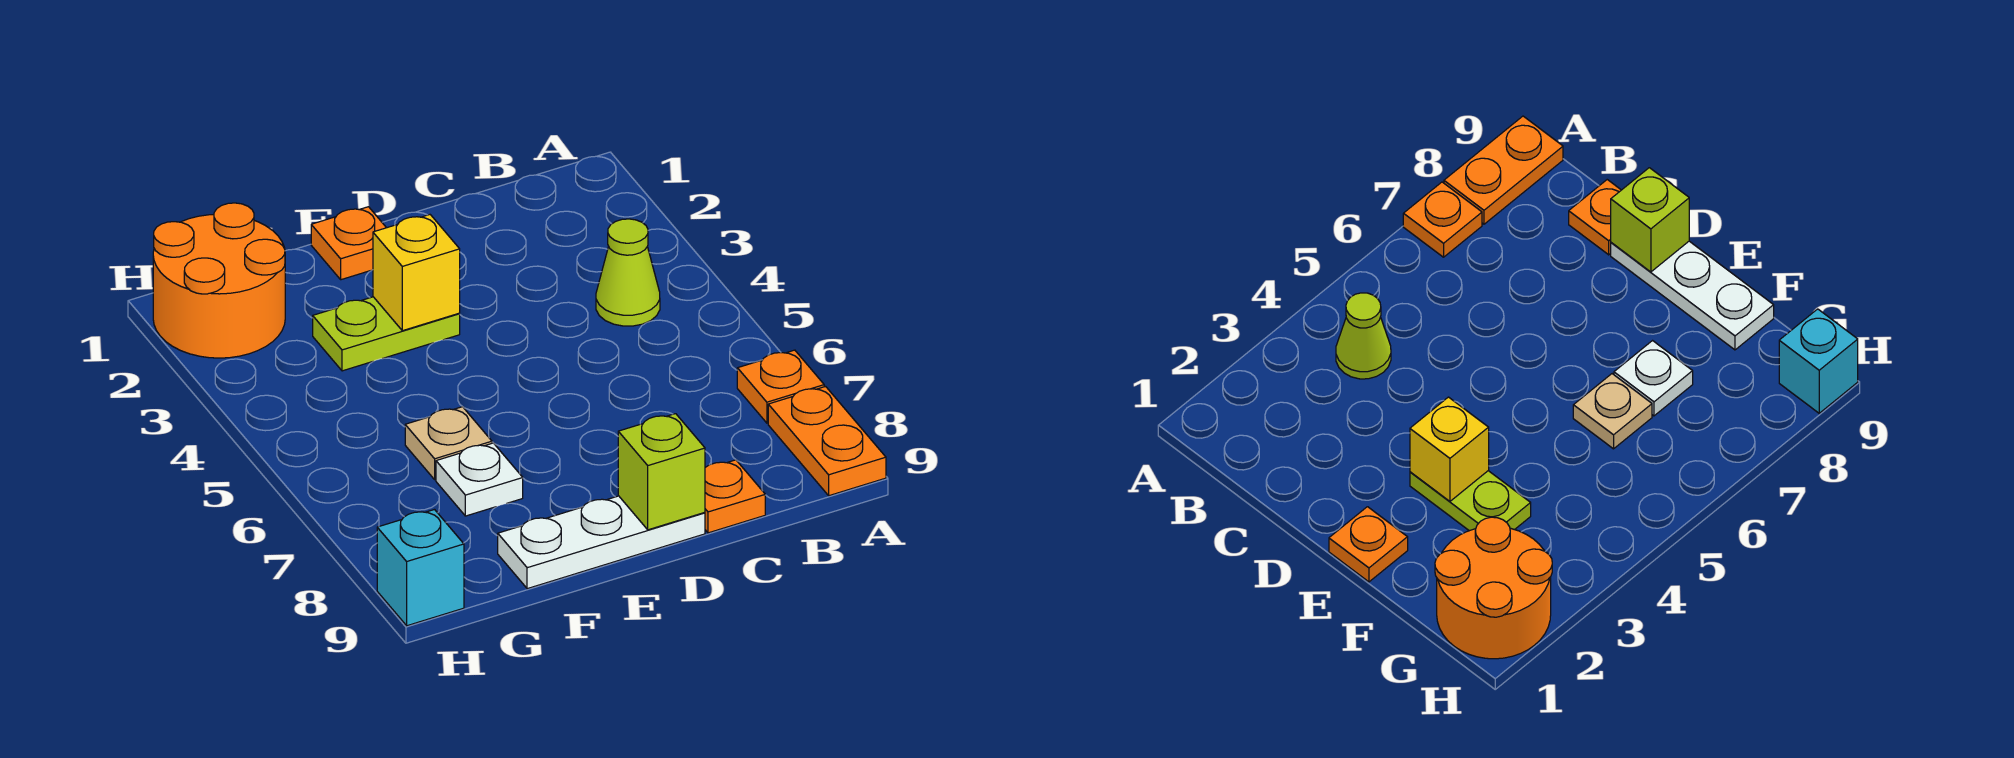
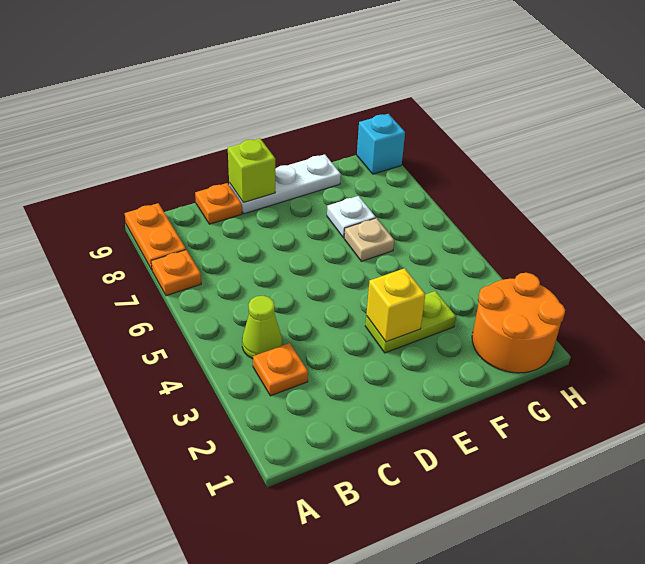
orange plate E1 level 1 -> orange plate B3 level 1

